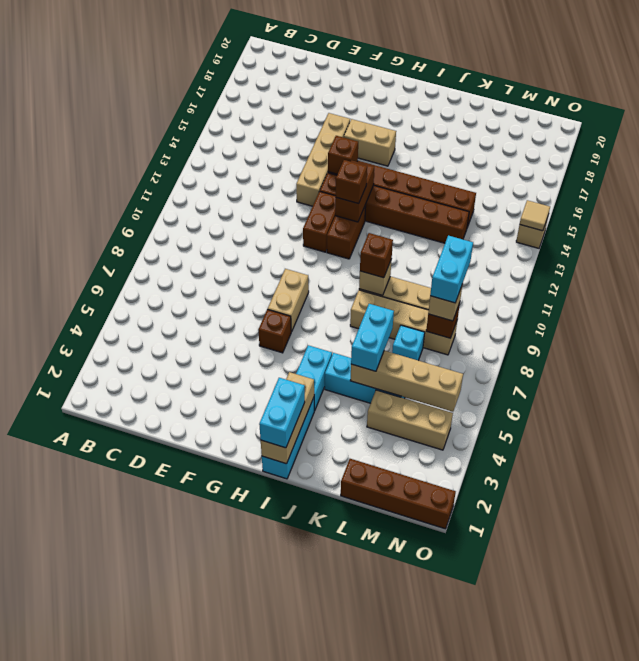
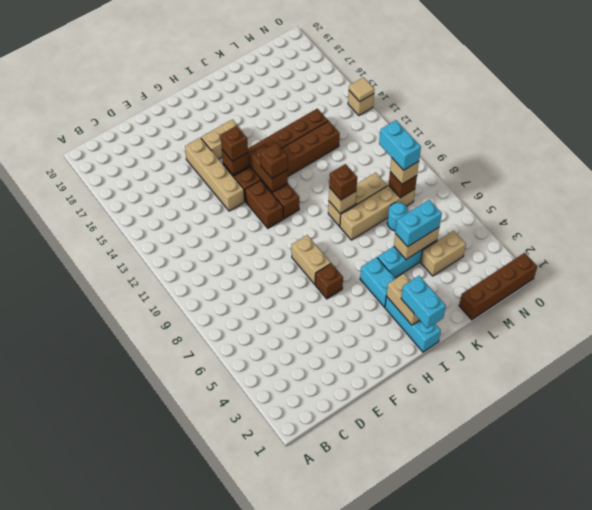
none -> brown brick G14 level 3
tan brick I1:I3 level 2 -> tan brick I2:I3 level 2
tan brick K5:N5 level 2 -> tan brick K5:L5 level 2
cyan brick K5:K6 level 3 -> cyan brick K5:L5 level 3
tan brick L4:N4 level 1 -> tan brick L4:M4 level 1
cyan brick L7 level 1 -> cyan round brick L7 level 1

